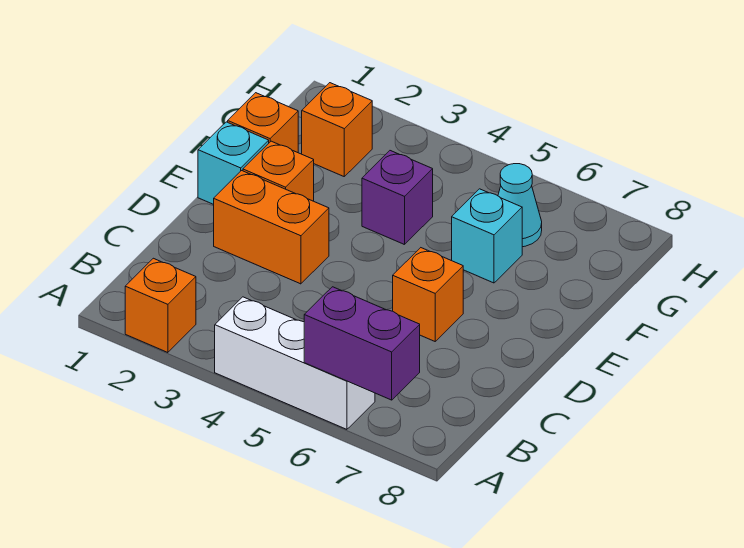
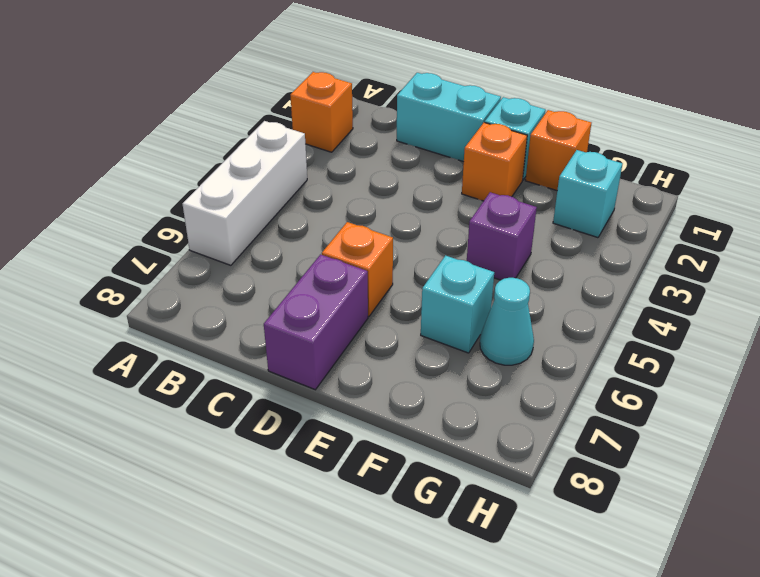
purple brick A6:A7 level 2 -> purple brick D7:D8 level 1
none -> cyan brick C1:D1 level 1
orange brick D2:D3 level 1 -> none
orange brick G2 level 1 -> cyan brick G2 level 1

